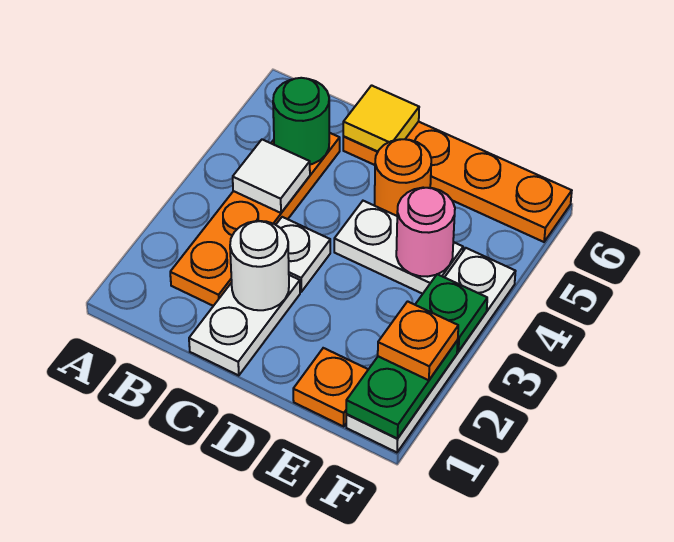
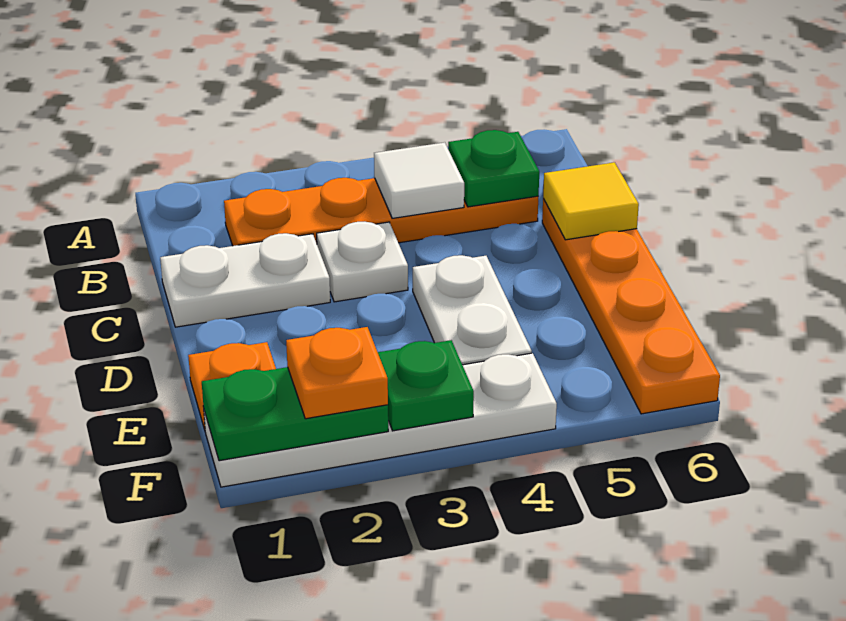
green round brick B5 level 2 -> green plate B5 level 2
white round brick C2 level 2 -> none
orange round brick D5 level 1 -> none
pink round brick E4 level 2 -> none

